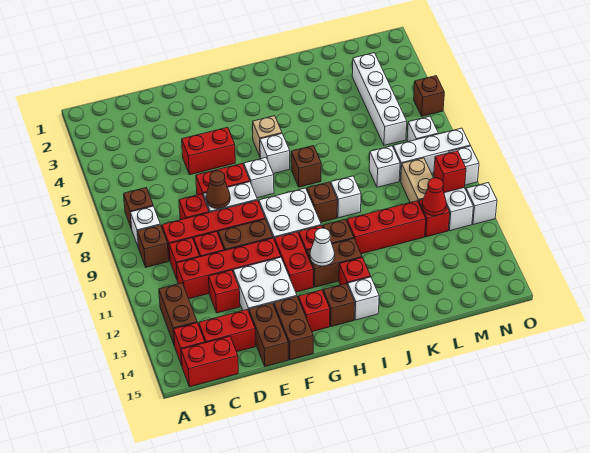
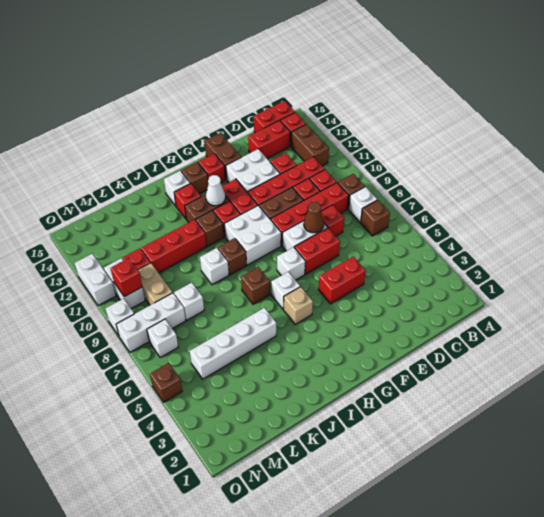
brown brick E14:E15 level 1 -> none
white brick M3:M6 level 1 -> white brick J5:M5 level 1
red cone M11 level 2 -> none
white brick O11 level 1 -> white brick O11:O12 level 1

